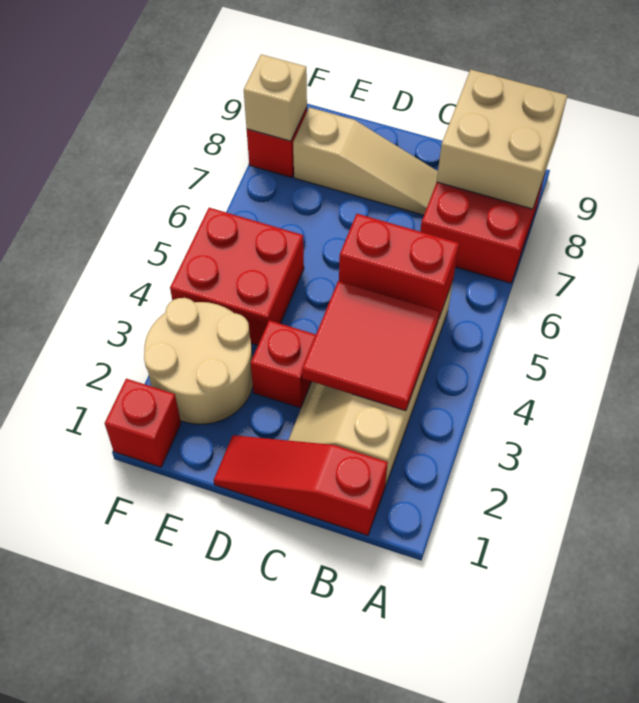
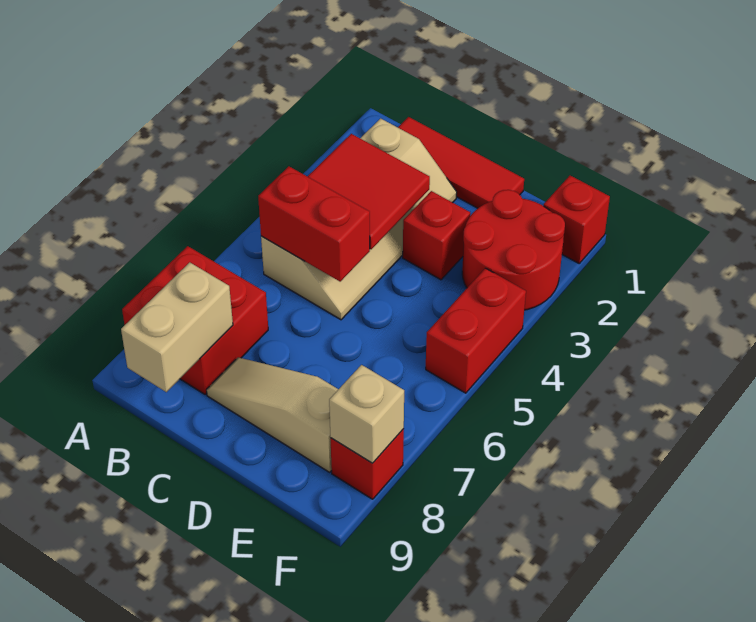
tan brick A8:B9 level 2 -> tan brick B8:B9 level 2
red slope B1:D1 level 1 top B -> red tile B1:D1 level 1
tan round brick E2:F3 level 1 -> red round brick E2:F3 level 1
red brick E4:F5 level 1 -> red brick F4:F5 level 1

